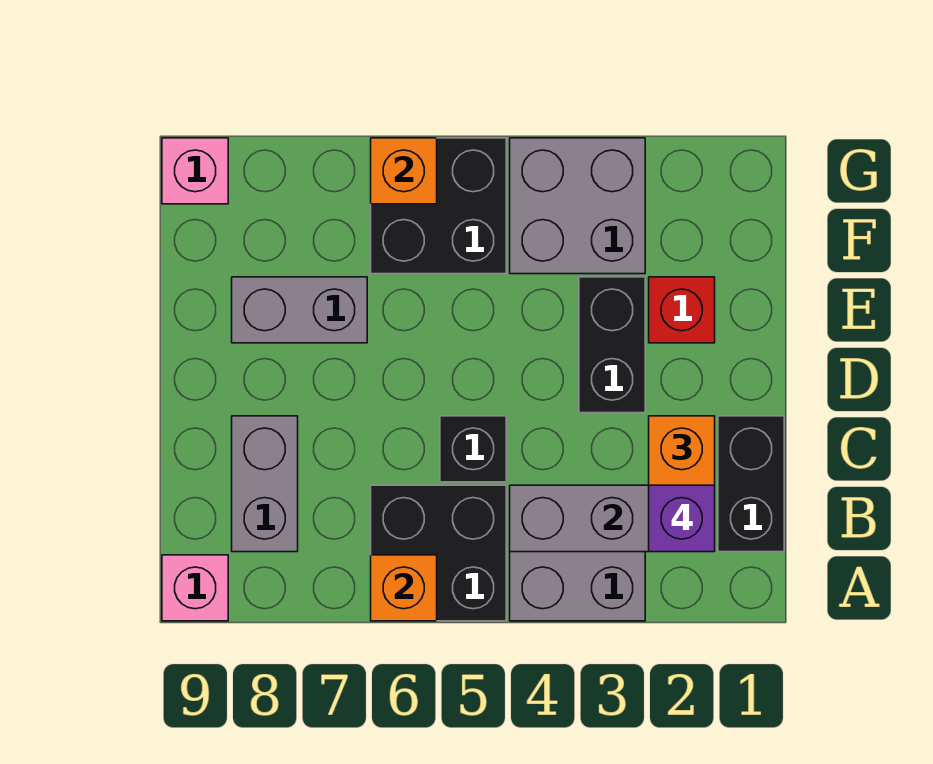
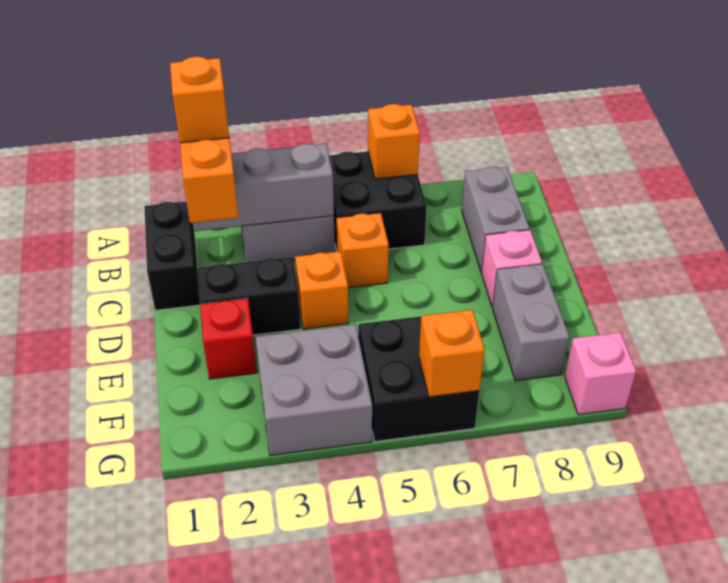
pink brick A9 level 1 -> pink brick D8 level 1
purple brick B2 level 4 -> orange brick B2 level 4
black brick C5 level 1 -> orange brick C5 level 1
black brick D3:E3 level 1 -> black brick D2:D3 level 1
none -> orange brick D4 level 1
grey brick E7:E8 level 1 -> grey brick E8:F8 level 1

